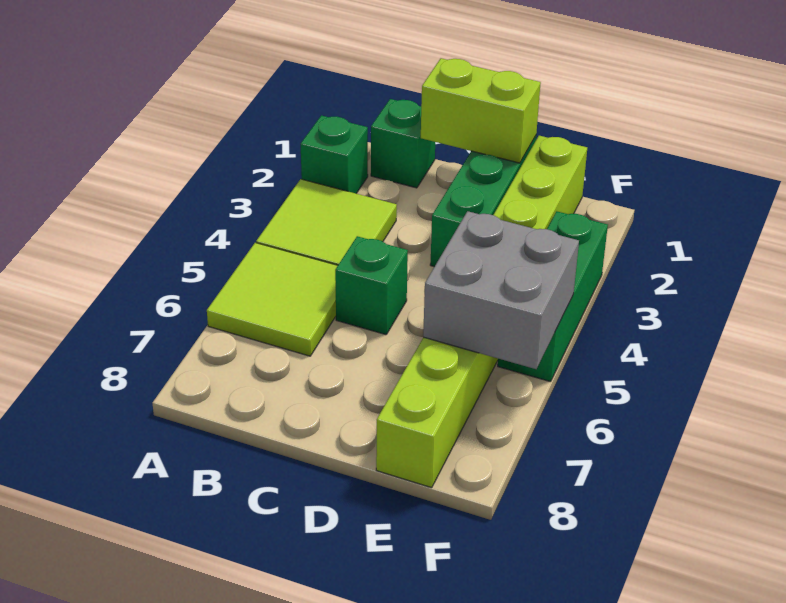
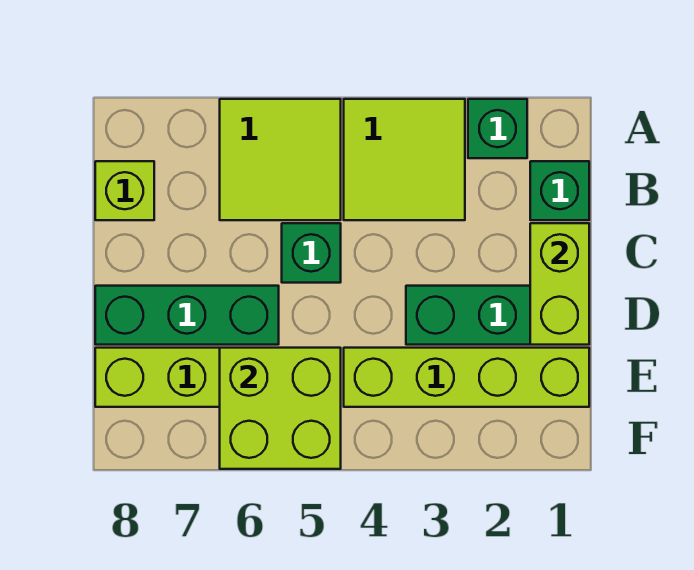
none -> lime brick B8 level 1
grey brick E5:F6 level 2 -> lime brick E5:F6 level 2
green brick F3:F5 level 1 -> green brick D6:D8 level 1

